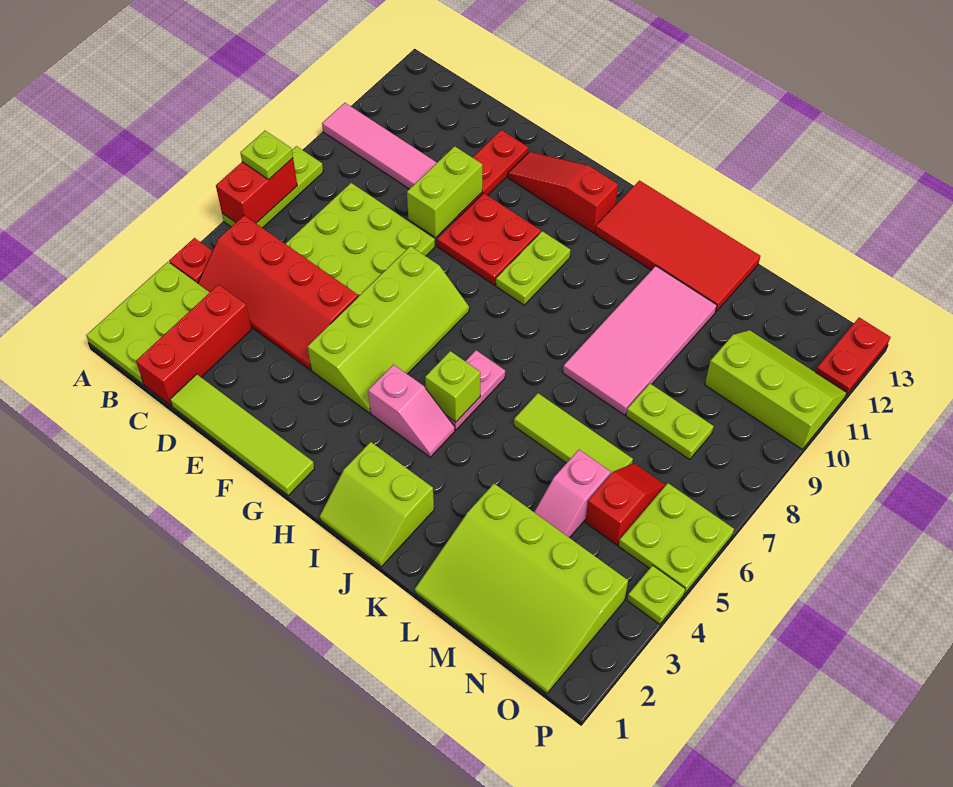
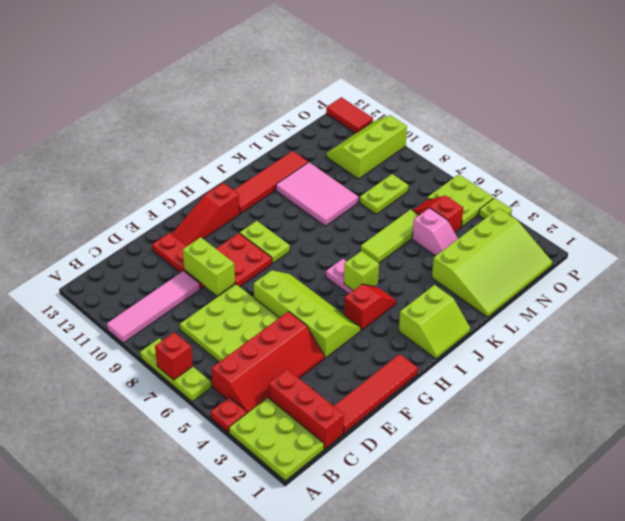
red brick A6:A7 level 2 -> red brick A7 level 2
lime plate A7 level 3 -> none
lime tile D1:G1 level 1 -> red tile D1:G1 level 1
pink slope H4:I4 level 1 top H -> red slope H4:I4 level 1 top H
red tile I12:L13 level 1 -> red tile I12:L12 level 1
pink tile K8:L11 level 1 -> pink tile K9:L11 level 1
red plate P12:P13 level 1 -> red tile P12:P13 level 1

